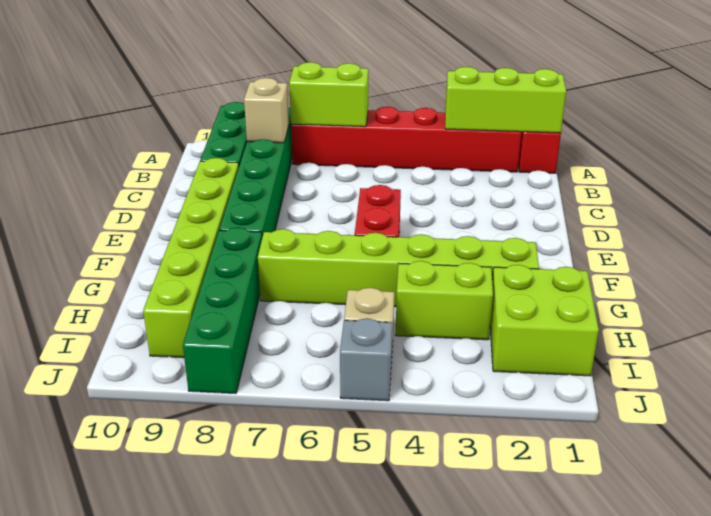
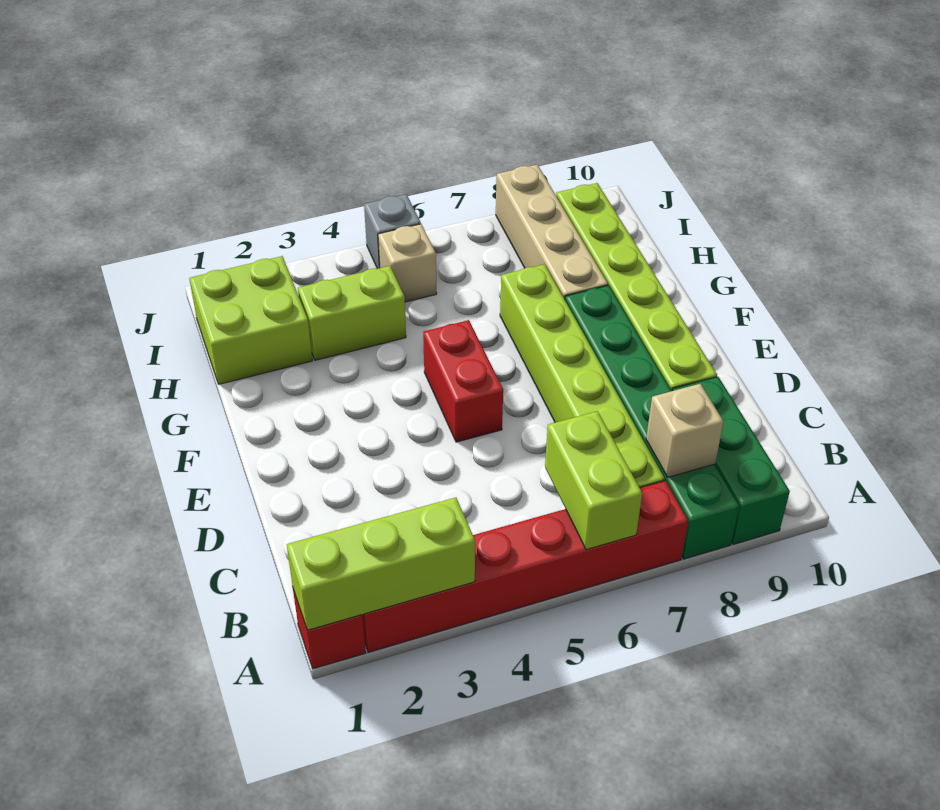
lime brick A6:A7 level 2 -> lime brick A6:B6 level 2
lime brick G2:G7 level 1 -> lime brick B7:G7 level 1
green brick G8:J8 level 1 -> tan brick G8:J8 level 1

